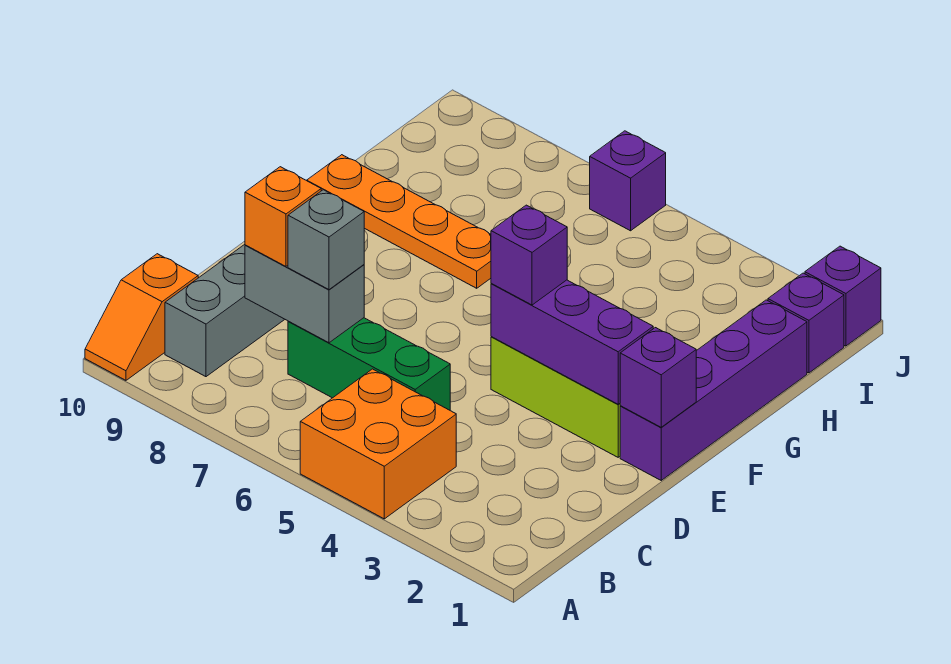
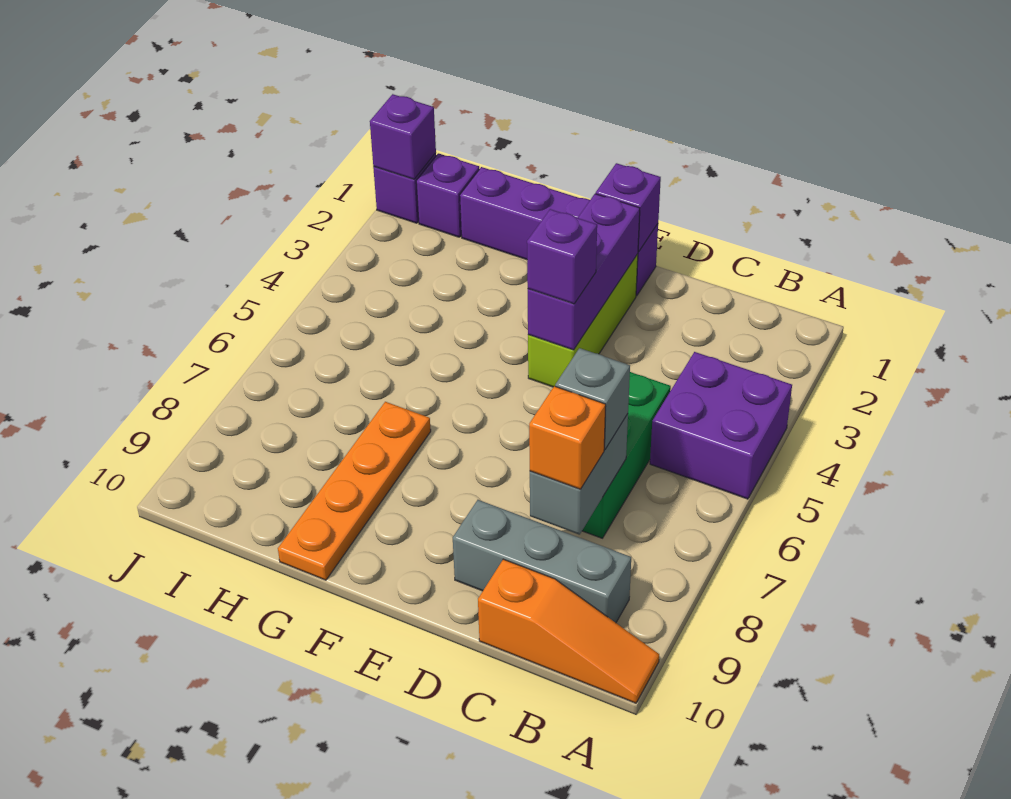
orange brick A4:B5 level 1 -> purple brick A4:B5 level 1
orange slope A10:B10 level 1 top B -> orange slope A10:C10 level 1 top C
purple brick J6 level 1 -> purple brick J1 level 2

